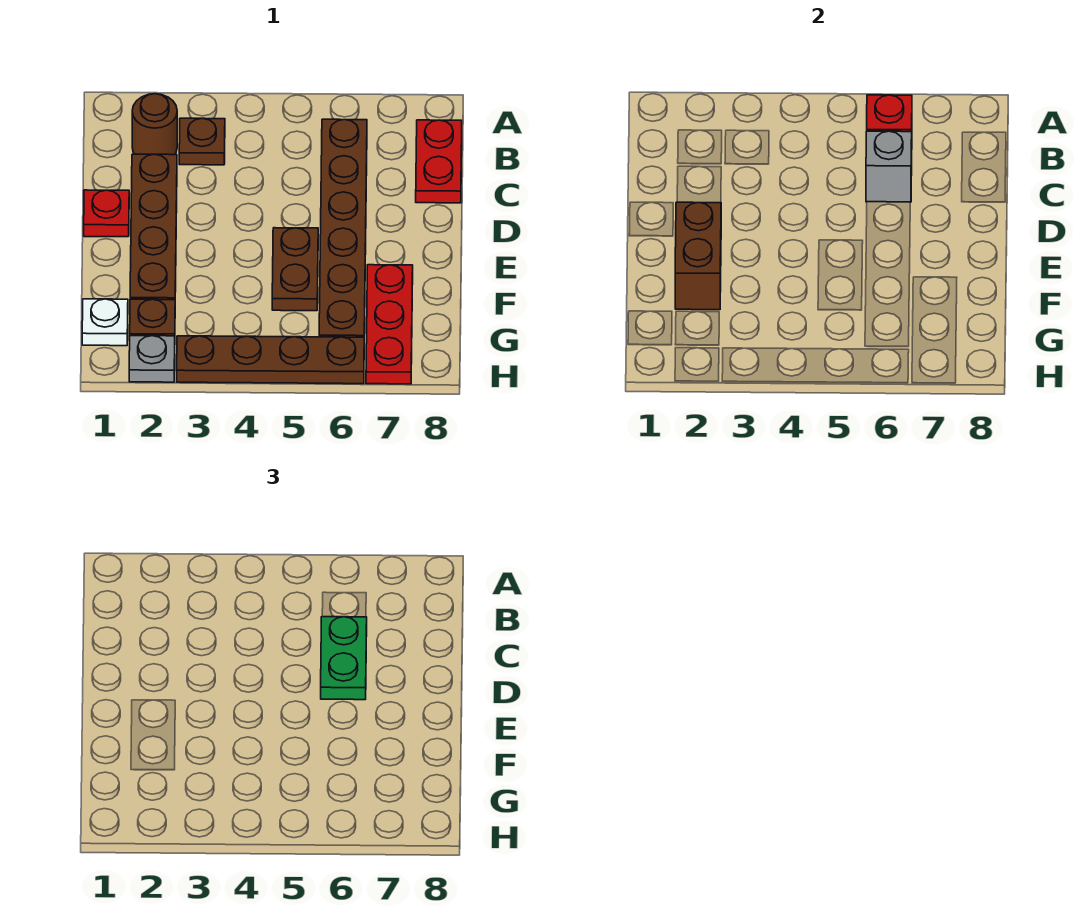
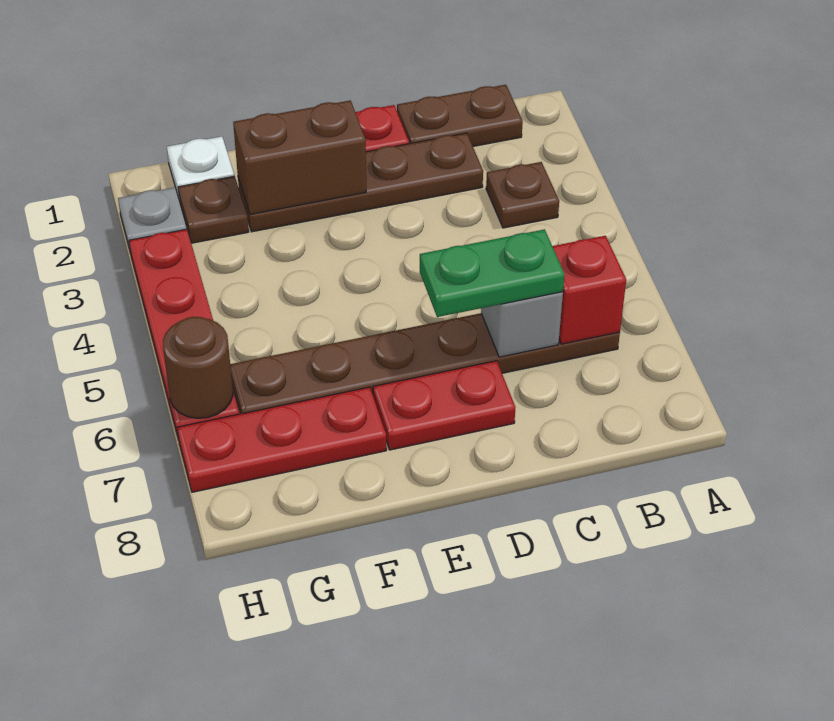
brown round brick B2 level 1 -> brown round brick H6 level 2
red plate B8:C8 level 1 -> red plate D7:E7 level 1
brown plate E5:F5 level 1 -> brown plate B1:C1 level 1
brown plate H3:H6 level 1 -> red plate H3:H6 level 1

